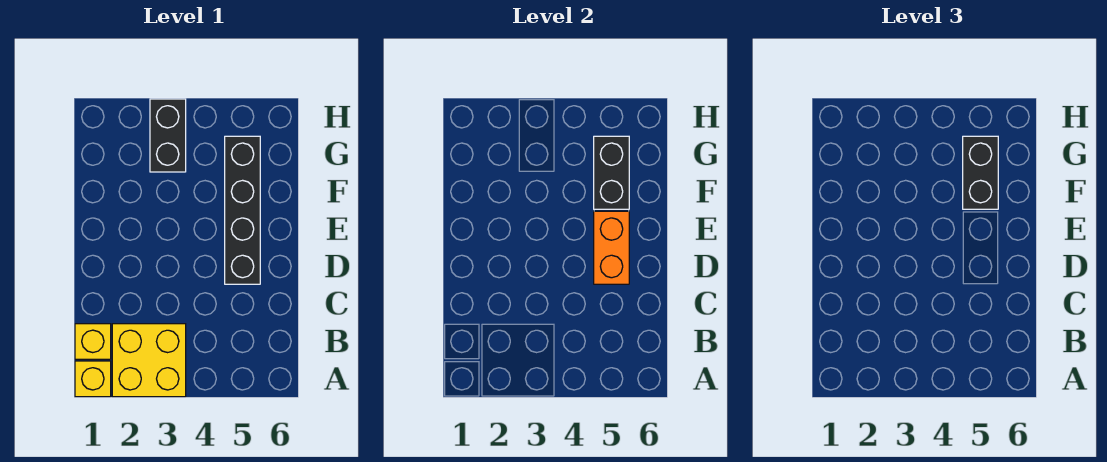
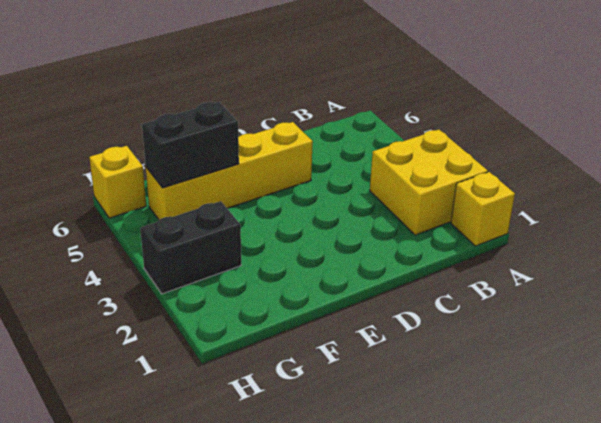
yellow brick B1 level 1 -> yellow brick H6 level 1
black brick D5:G5 level 1 -> yellow brick D5:G5 level 1
orange brick D5:E5 level 2 -> none
black brick F5:G5 level 3 -> none

